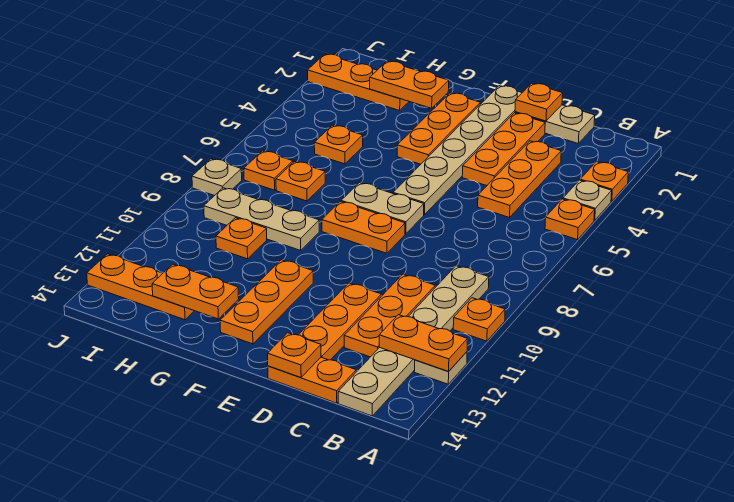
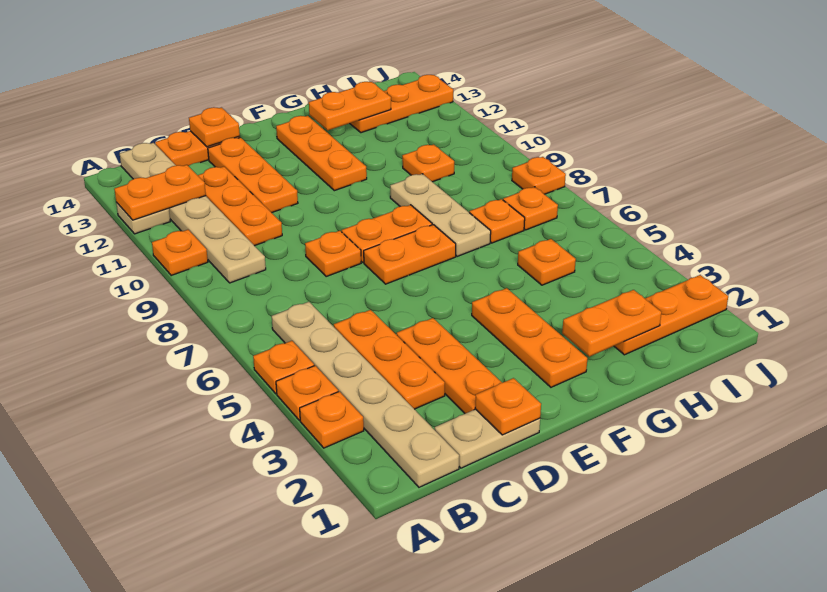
tan plate A4 level 1 -> orange plate A4 level 1
none -> orange plate D8 level 1
tan plate E1:E6 level 1 -> tan plate B1:B6 level 1
tan plate E7:F7 level 1 -> orange plate E7:F7 level 1
tan plate G9:I9 level 1 -> tan plate G7:G9 level 1
tan plate J8 level 1 -> orange plate J8 level 1

